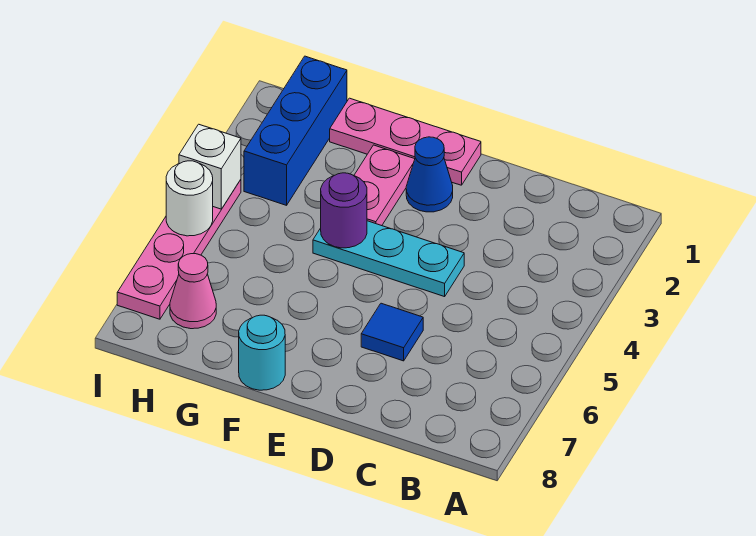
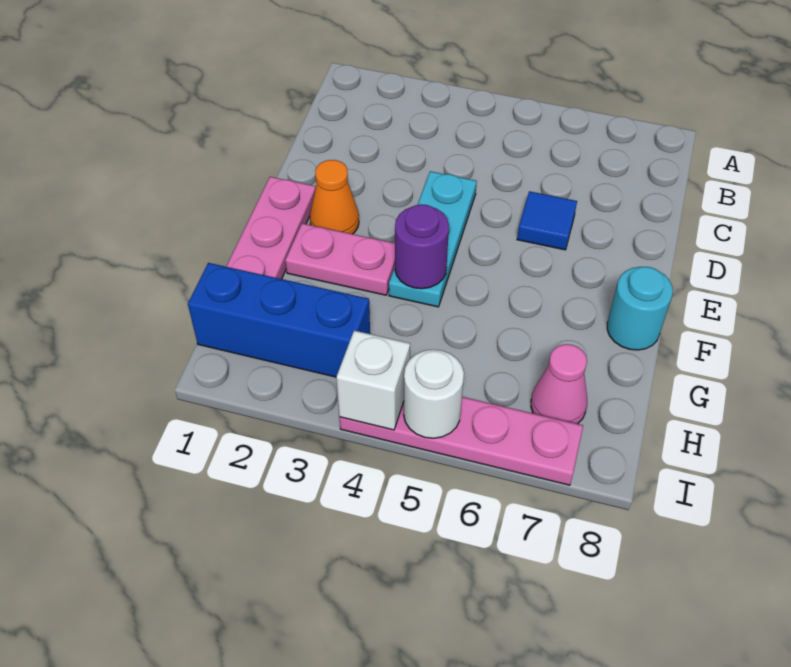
blue cone E2 level 1 -> orange cone E2 level 1

